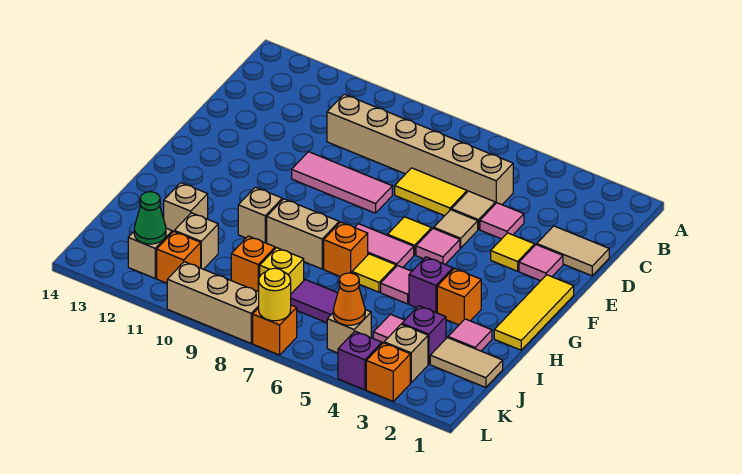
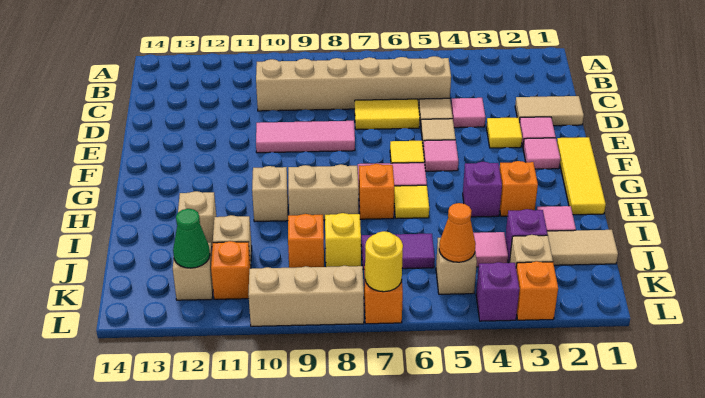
pink tile H5 level 1 -> pink tile F2 level 1

